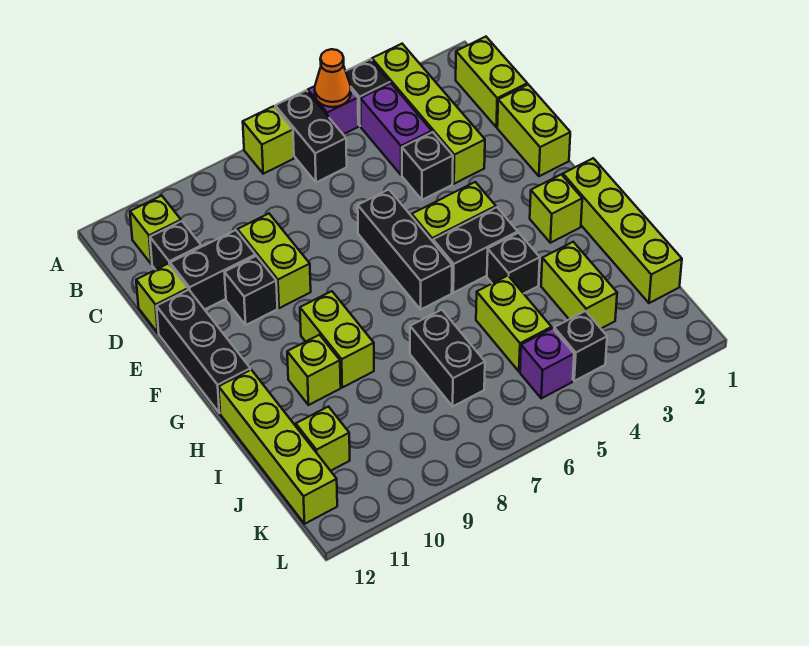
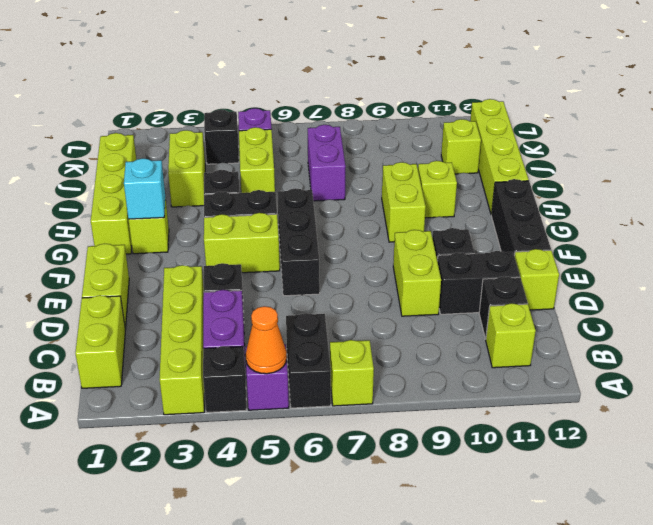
none -> cyan brick G2 level 2
black brick I7:J7 level 1 -> purple brick I7:J7 level 1

